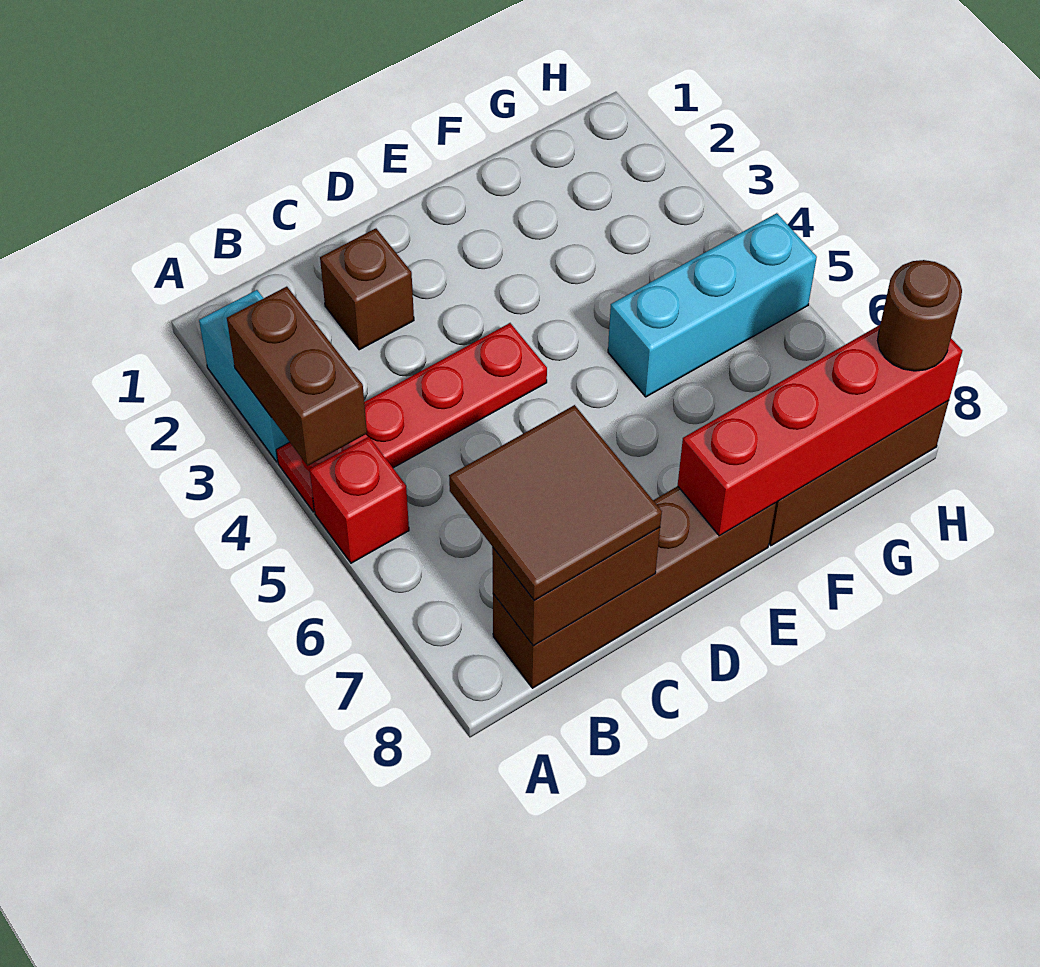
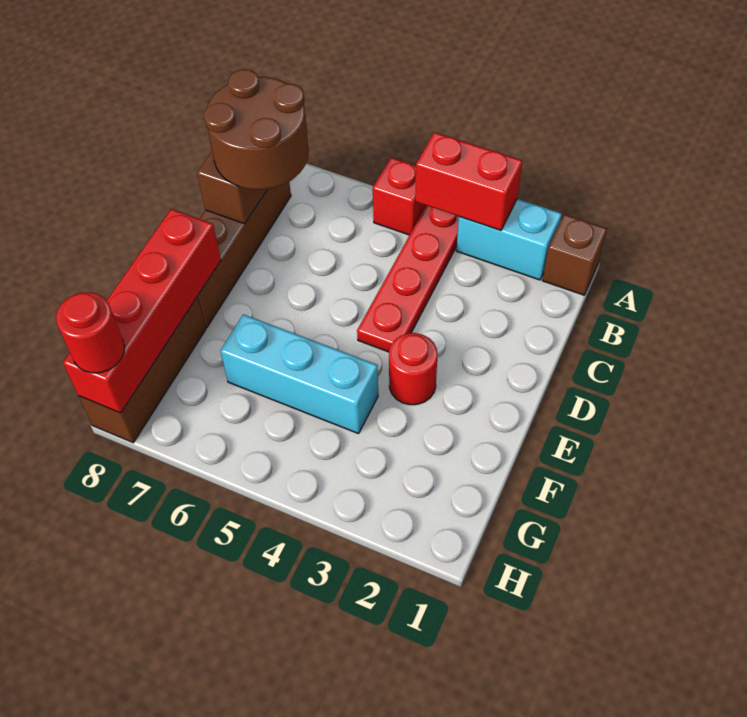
brown brick A3:A4 level 2 -> red brick A3:A4 level 2
brown tile B7:C8 level 3 -> brown round brick B7:C8 level 3
brown brick C2 level 1 -> brown brick A1 level 1
none -> red round brick E3 level 1
cyan brick F5:H5 level 1 -> cyan brick F4:F6 level 1
brown round brick H8 level 3 -> red round brick H8 level 3

